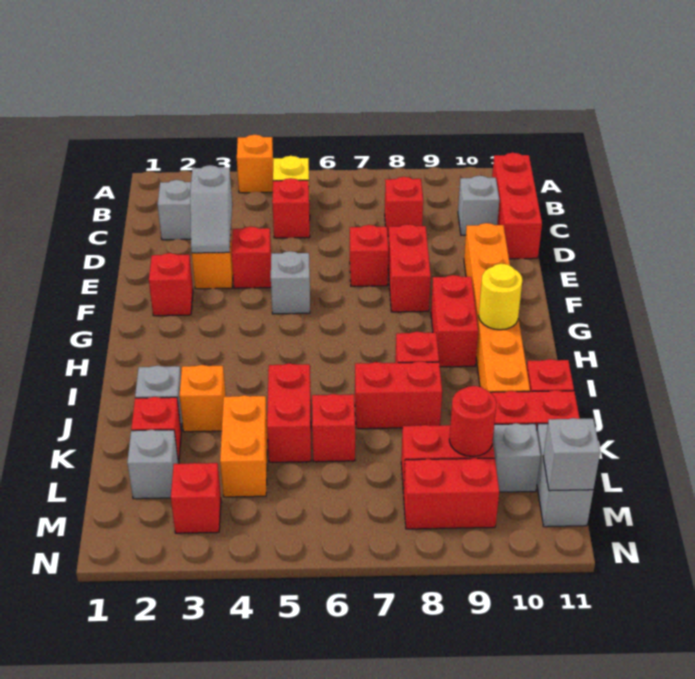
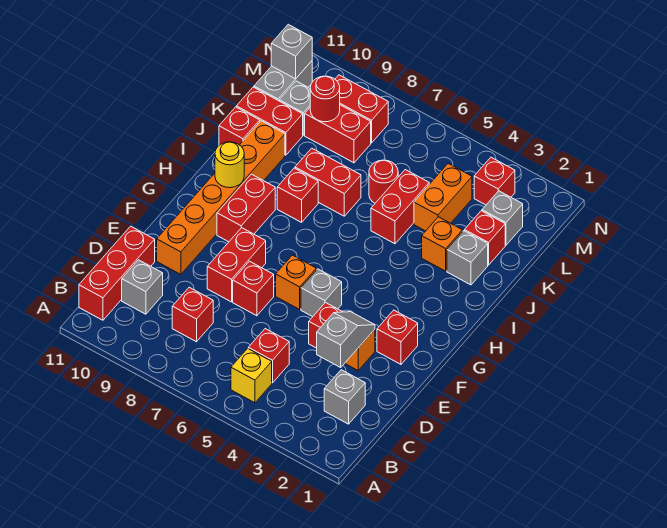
orange brick A4 level 1 -> orange brick F6 level 1
red brick K6 level 1 -> red round brick K6 level 1

